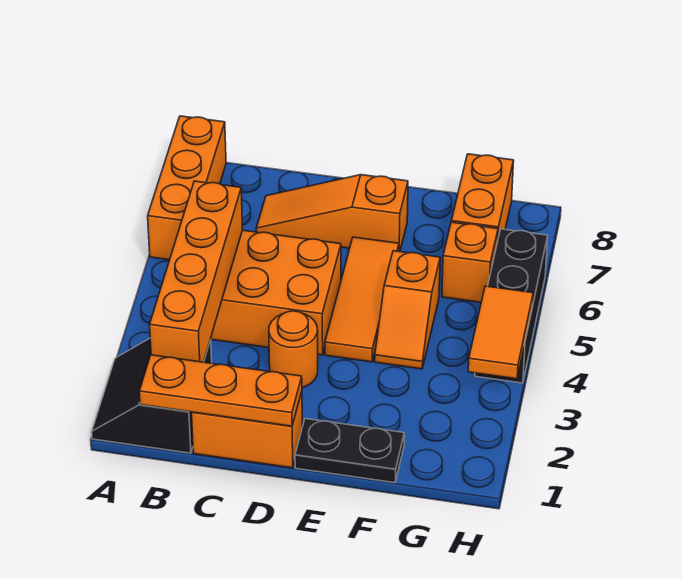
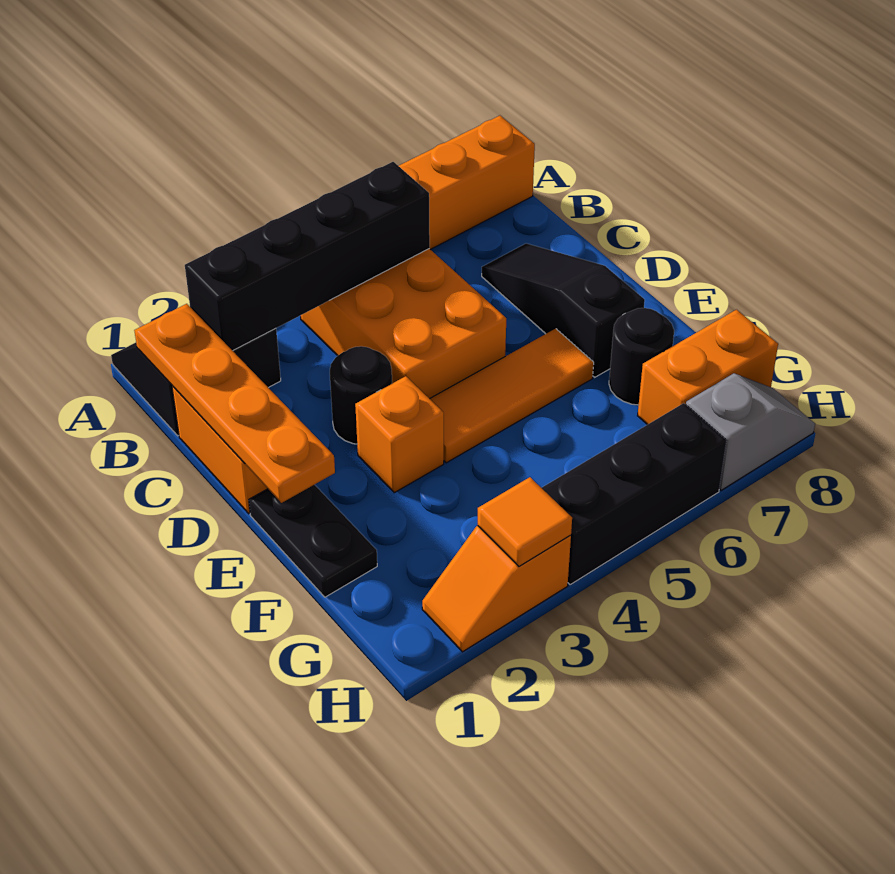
orange plate B1:D1 level 2 -> orange plate B1:E1 level 2
orange brick B2:B5 level 2 -> black brick B2:B5 level 2
orange slope C7:E7 level 1 top E -> black slope C7:E7 level 1 top E
orange round brick D3 level 1 -> black round brick D3 level 1
orange slope F4:F5 level 1 top 5 -> orange slope H2:H3 level 1 top 3
none -> black round brick F7 level 1
orange brick G6 level 1 -> orange brick E3 level 1
orange tile H3:H4 level 2 -> orange tile H3 level 2
none -> grey slope H7:H8 level 1 top 7

